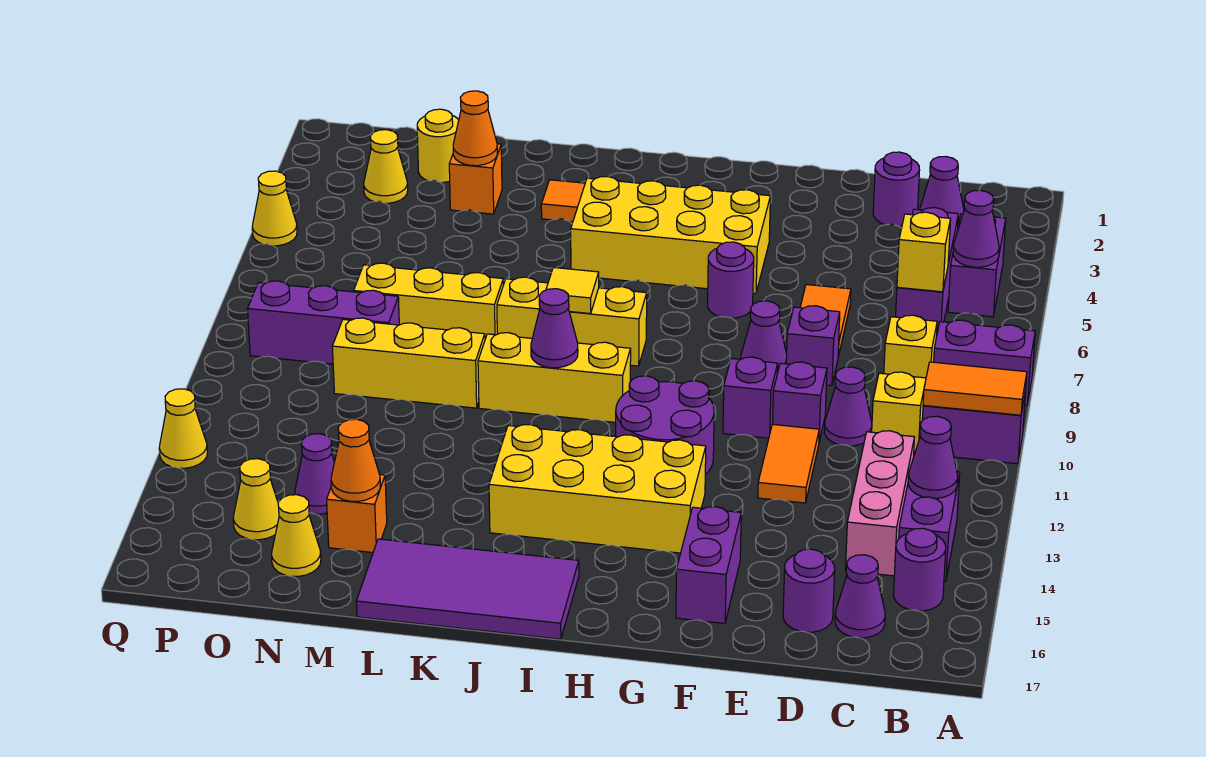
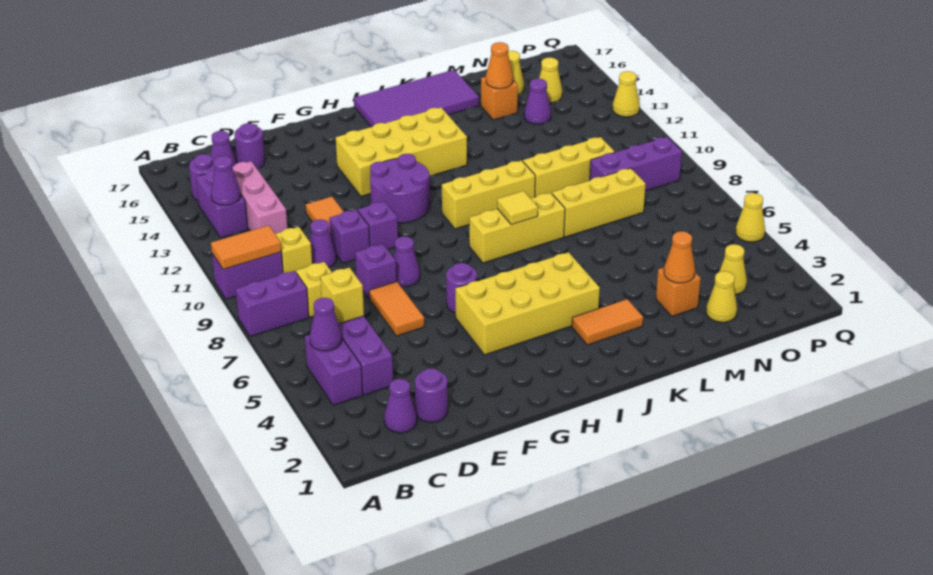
purple brick F15:F16 level 1 -> none
purple cone J10 level 2 -> none
yellow round brick N2 level 1 -> yellow cone N2 level 1

